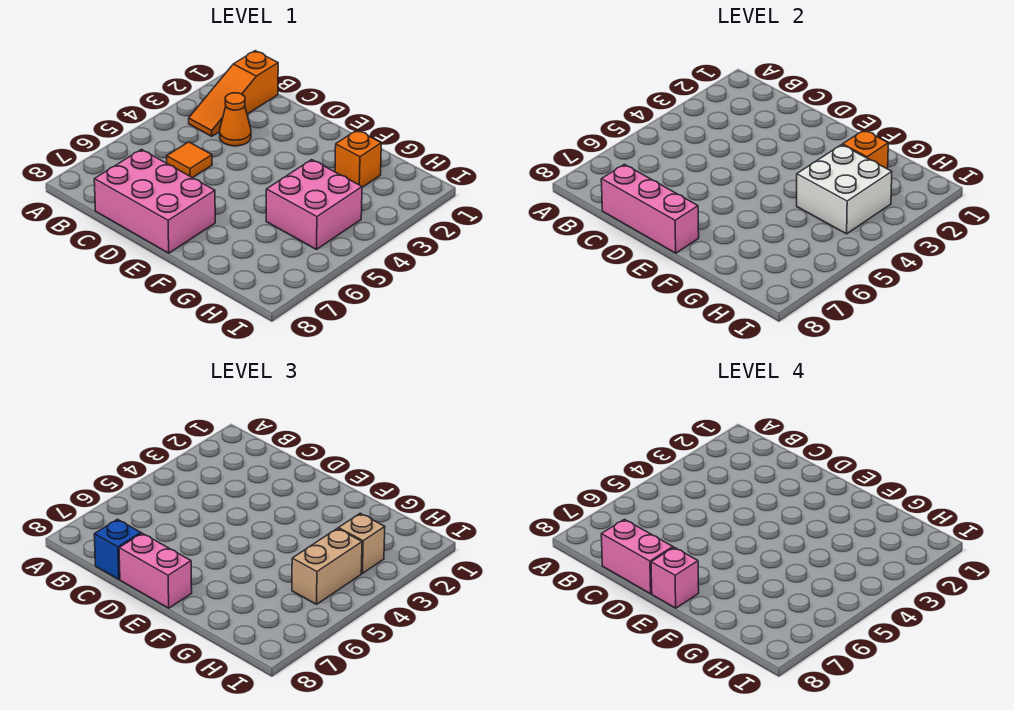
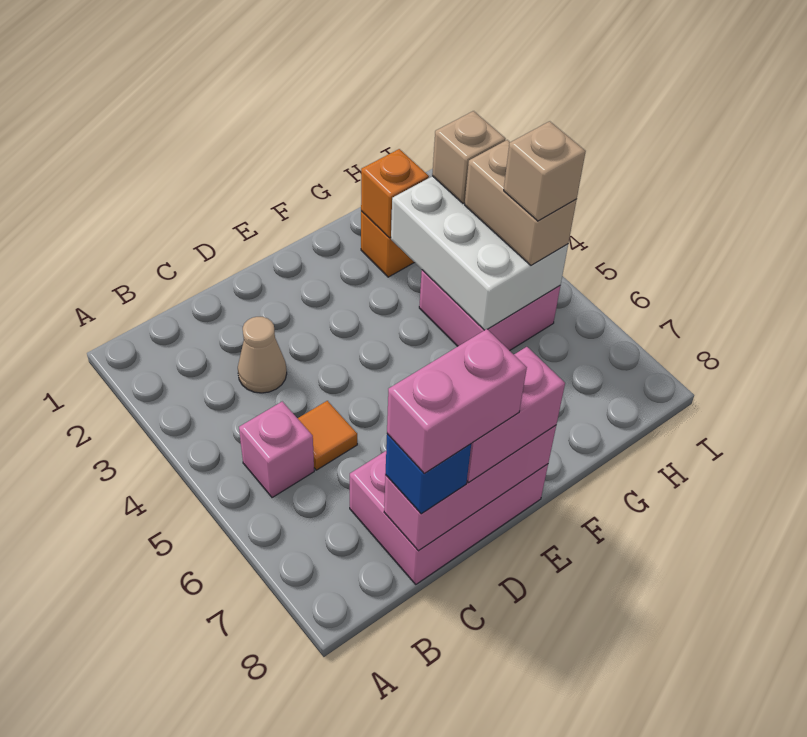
orange slope B1:B3 level 1 top 1 -> none
orange cone C3 level 1 -> tan cone C3 level 1
pink brick E8 level 4 -> pink brick B5 level 1
white brick G3:H4 level 2 -> white brick G3:H5 level 2
none -> tan brick H5 level 4

